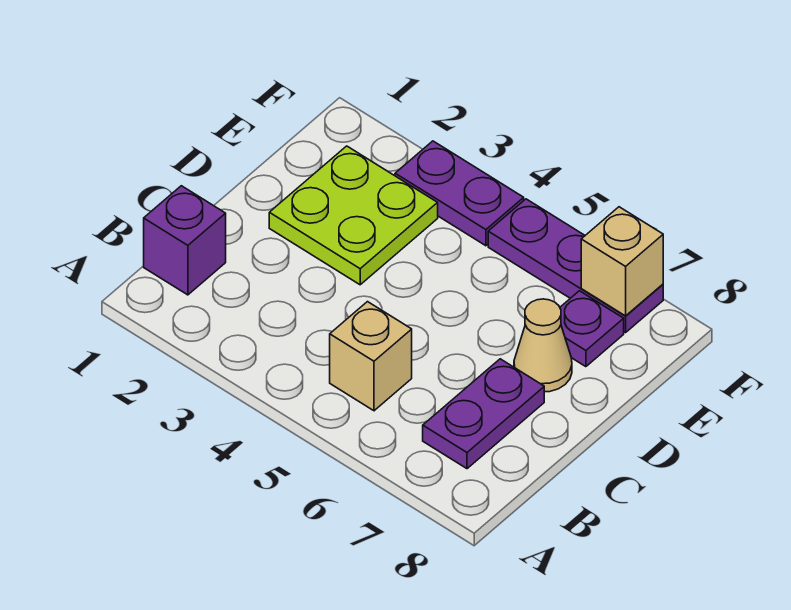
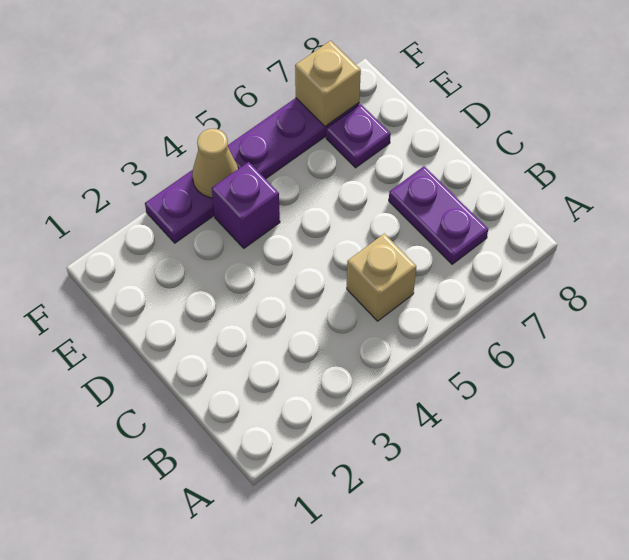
purple brick B1 level 1 -> purple brick E4 level 1
lime plate D2:E3 level 1 -> none
tan cone D7 level 1 -> tan cone F4 level 2

